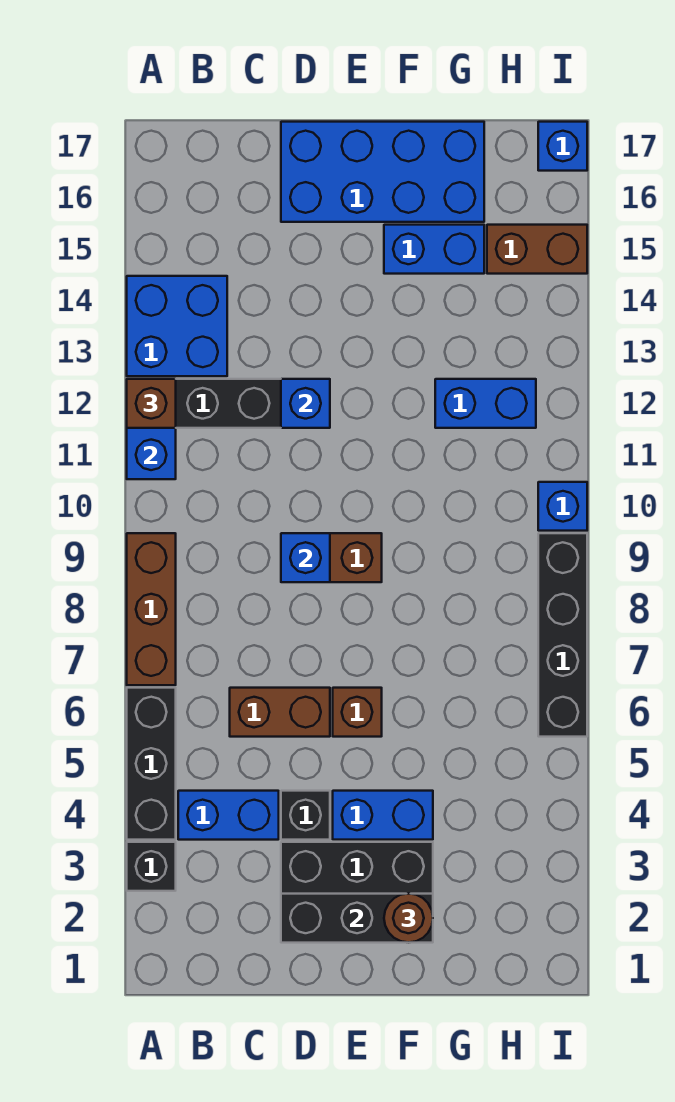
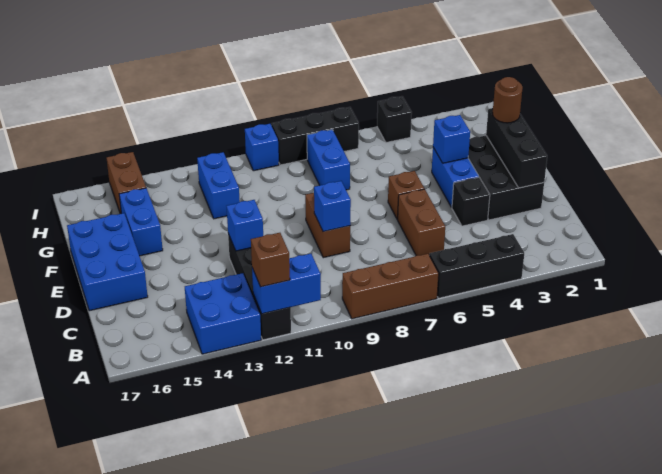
black brick A3 level 1 -> black brick I5 level 1
blue brick B4:C4 level 1 -> blue brick G8:H8 level 1
blue brick D16:G17 level 1 -> blue brick D16:F17 level 1
black brick I6:I9 level 1 -> black brick I7:I9 level 1
blue brick I17 level 1 -> blue brick F4 level 2

